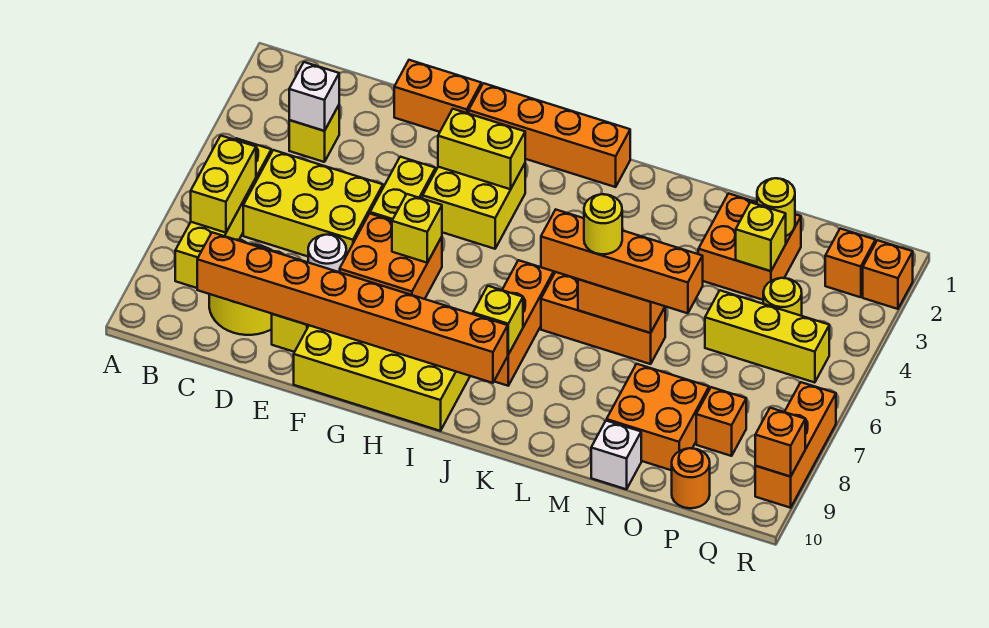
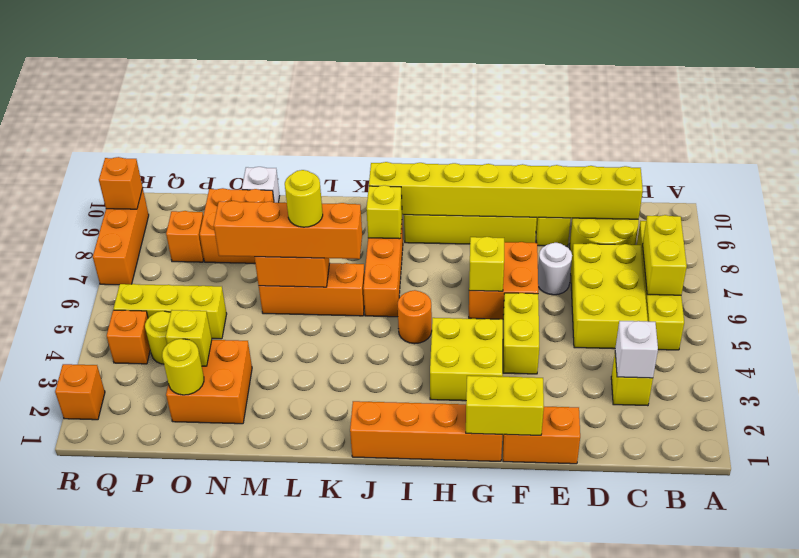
yellow brick C5:E6 level 1 -> yellow brick C5:D7 level 1
orange brick C9:J9 level 2 -> yellow brick C9:J9 level 2
yellow brick G3:H3 level 2 -> yellow brick F1:G1 level 2
orange round brick P10 level 1 -> orange round brick I5 level 1
orange brick Q2 level 1 -> orange brick Q4 level 1

